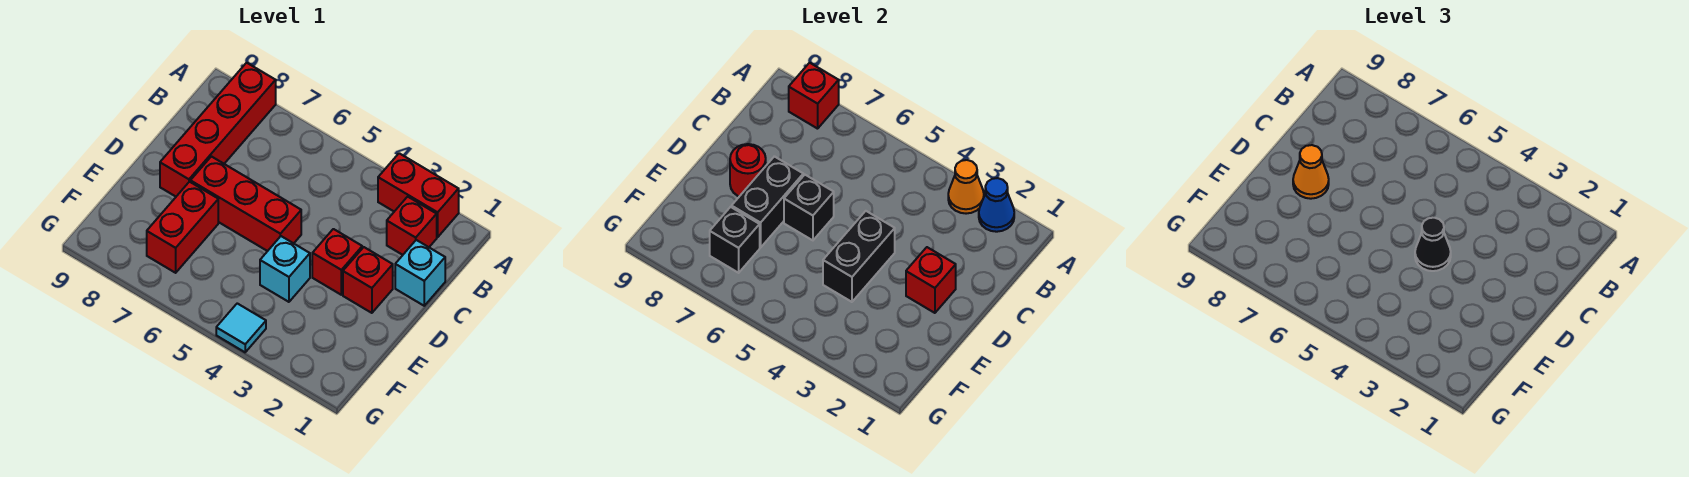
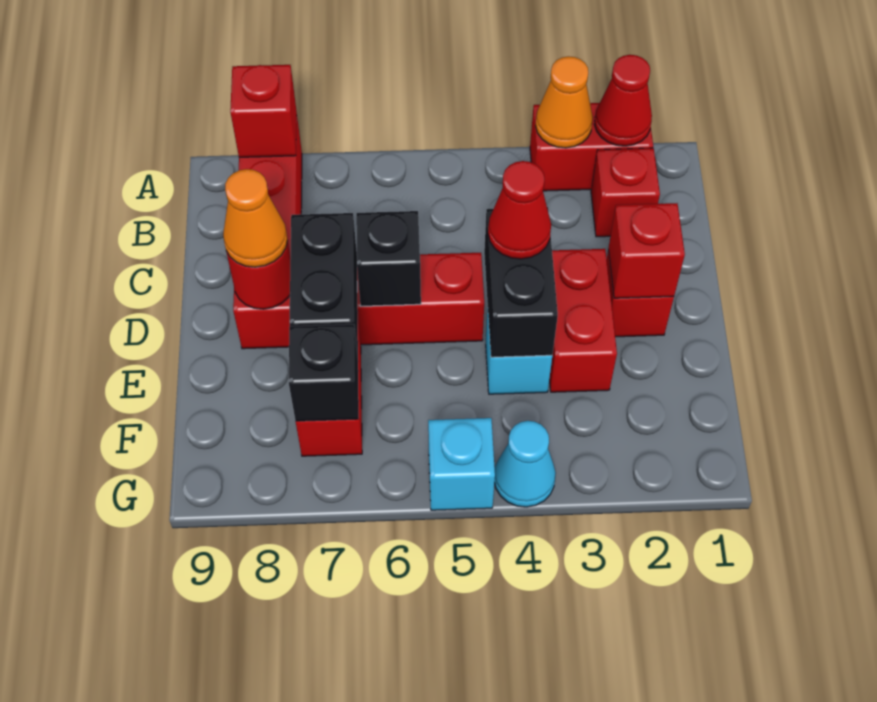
blue cone A2 level 2 -> red cone A2 level 2
cyan brick C1 level 1 -> cyan brick G5 level 1
red brick D3 level 1 -> red brick D3:E3 level 1
black cone D4 level 3 -> red cone D4 level 3
cyan tile G4 level 1 -> cyan cone G4 level 1

